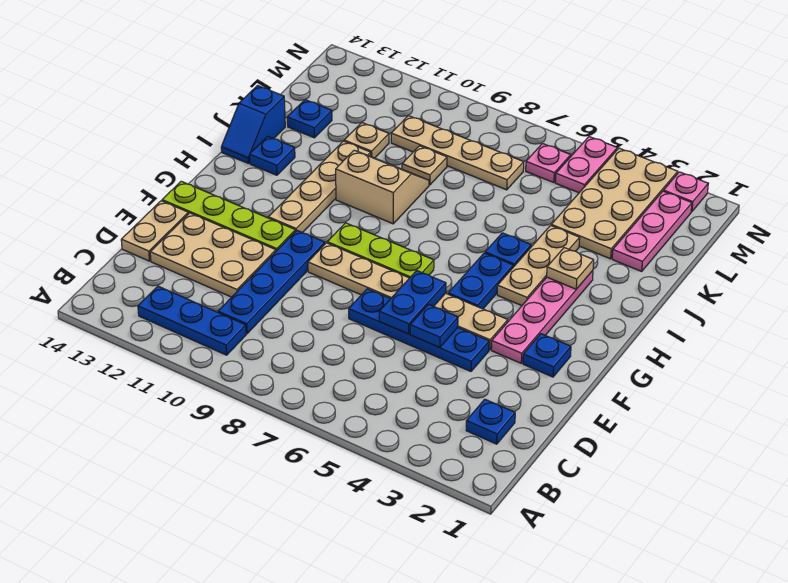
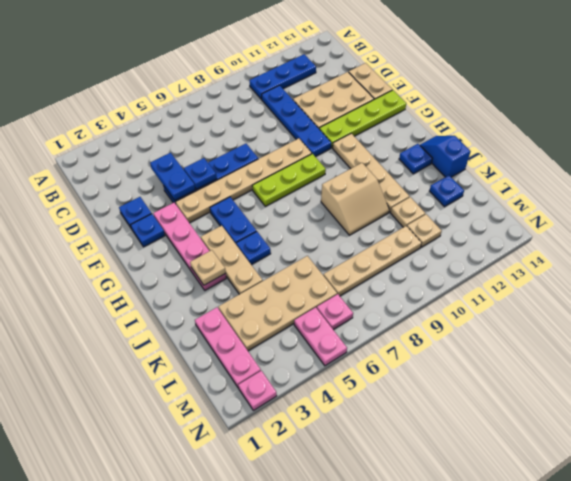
blue plate C2 level 1 -> blue plate E2 level 1
blue plate E6:F6 level 2 -> blue plate D4:E4 level 2
tan plate K3:N4 level 1 -> tan plate K3:L6 level 1
tan plate K9 level 1 -> tan plate L11 level 1

